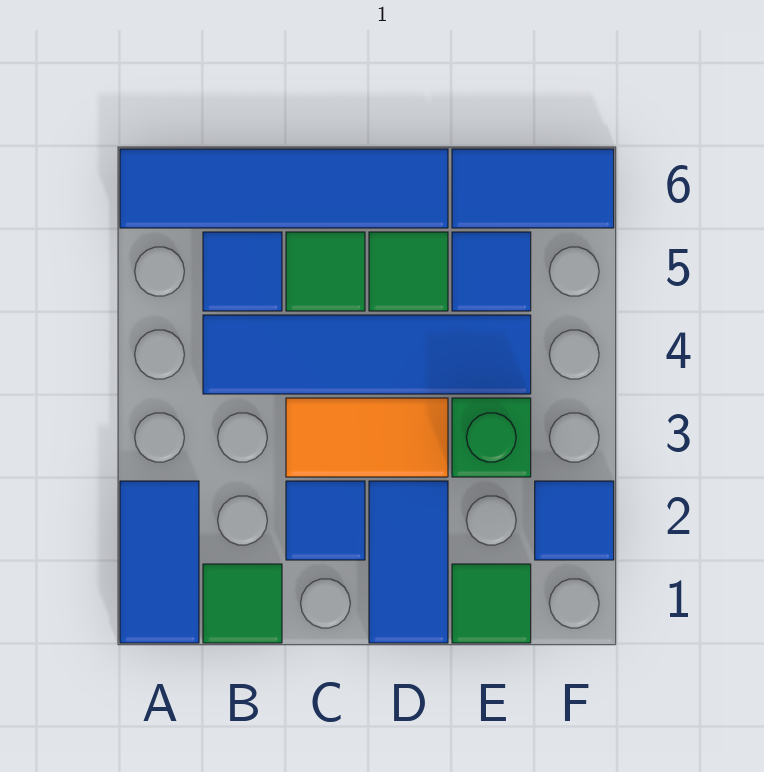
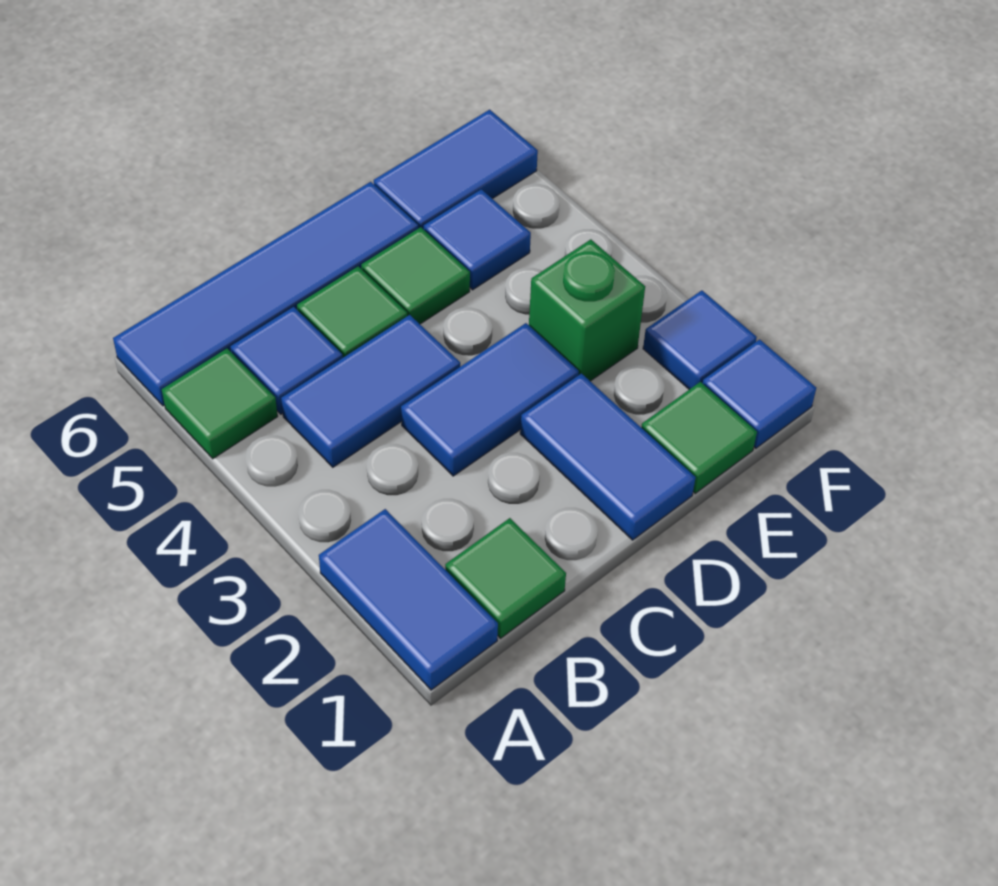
none -> green tile A5 level 1
blue tile B4:E4 level 1 -> blue tile B4:C4 level 1
blue tile C2 level 1 -> blue tile F1 level 1
orange tile C3:D3 level 1 -> blue tile C3:D3 level 1

